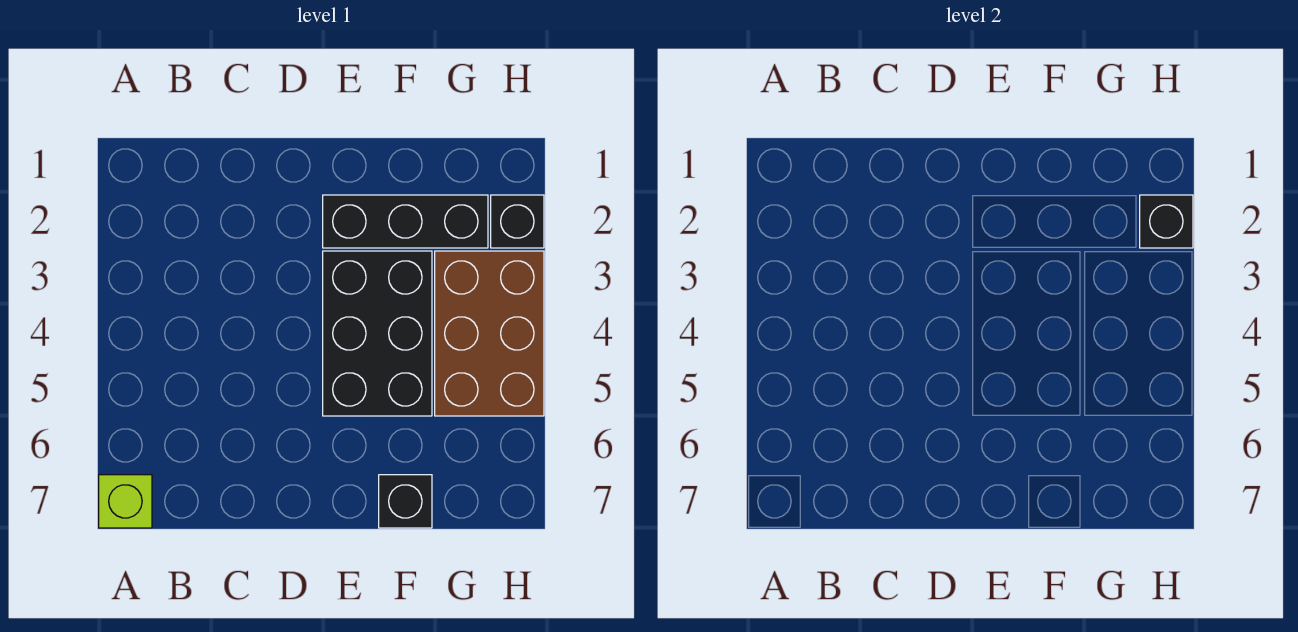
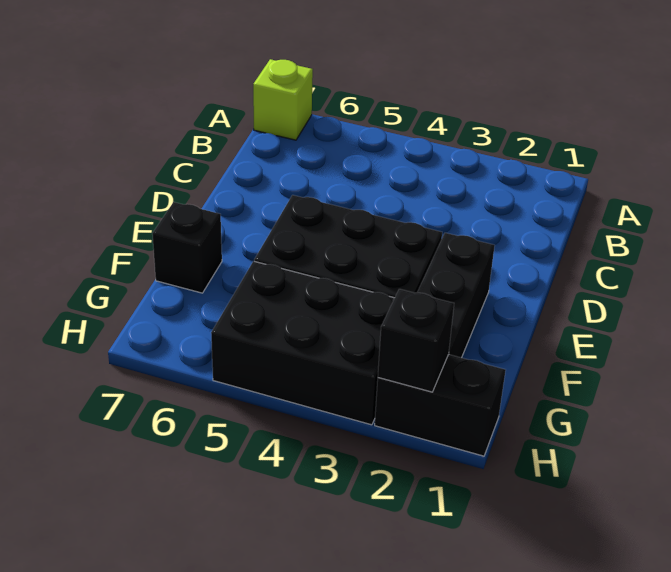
brown brick G3:H5 level 1 -> black brick G3:H5 level 1
black brick H2 level 1 -> black brick H1:H2 level 1

